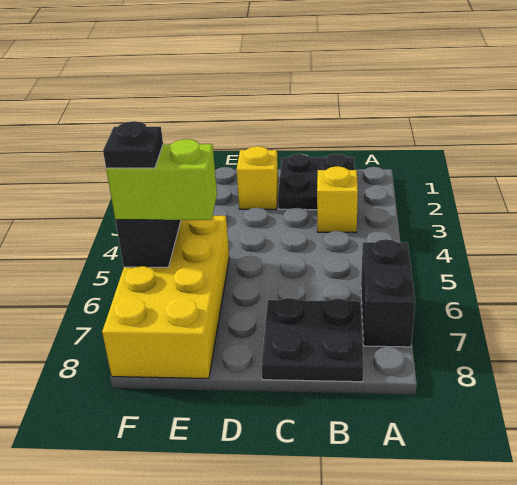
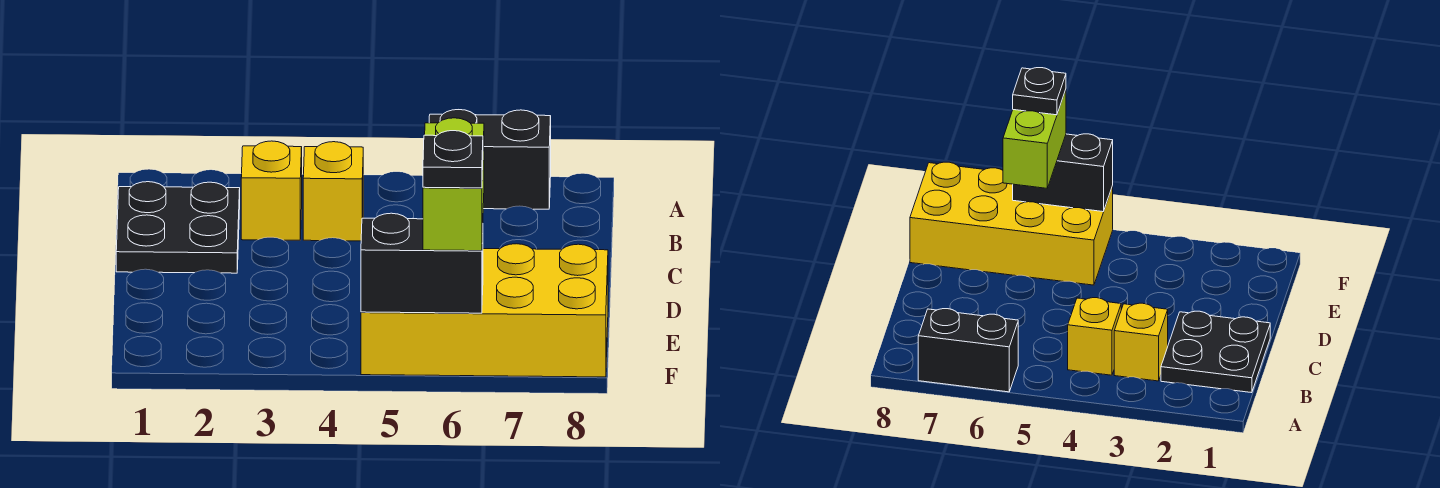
black plate B7:C8 level 1 -> none
yellow brick D2 level 1 -> yellow brick B4 level 1

